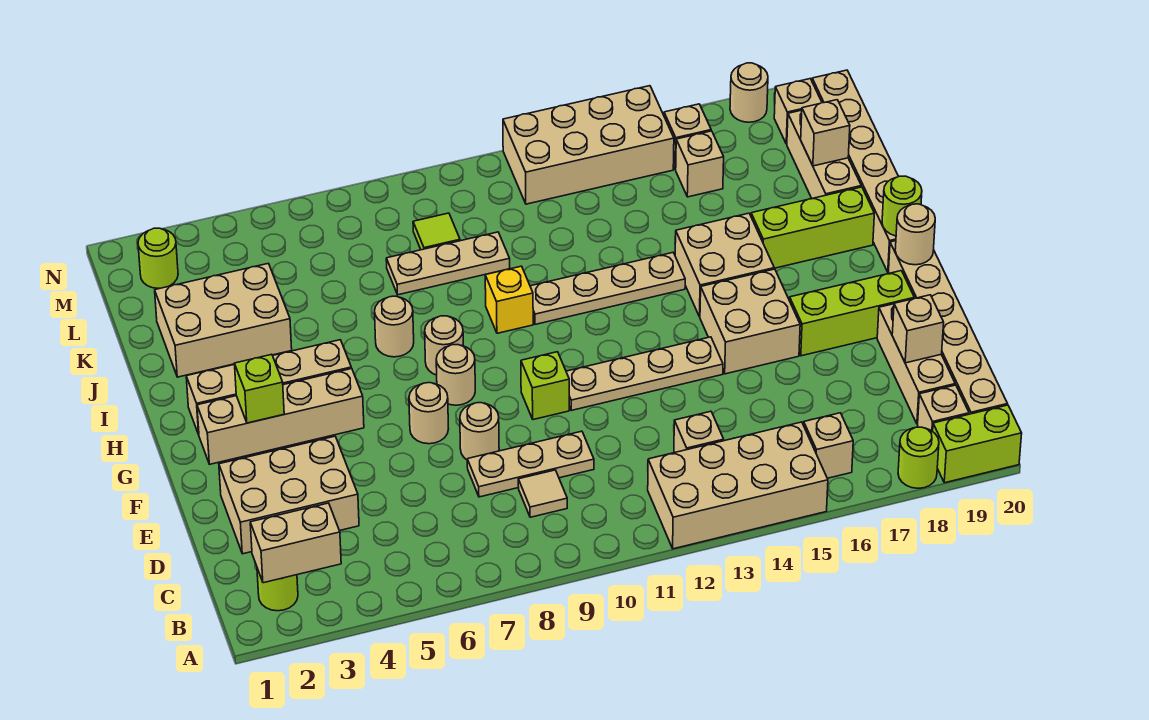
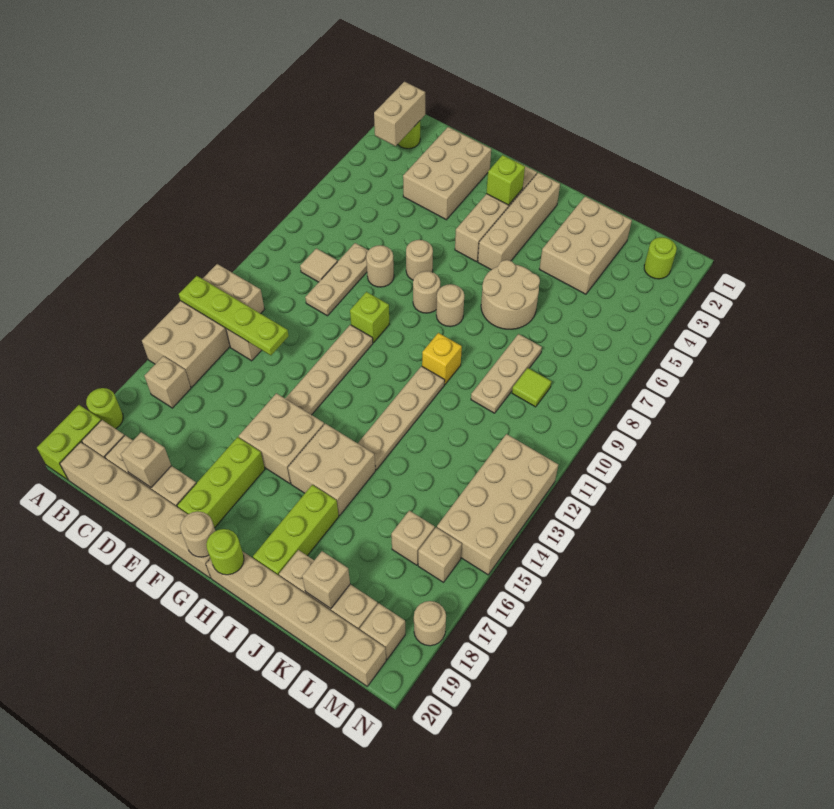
none -> lime plate A13:D13 level 2
tan round brick I7 level 1 -> tan round brick I6:J7 level 1

